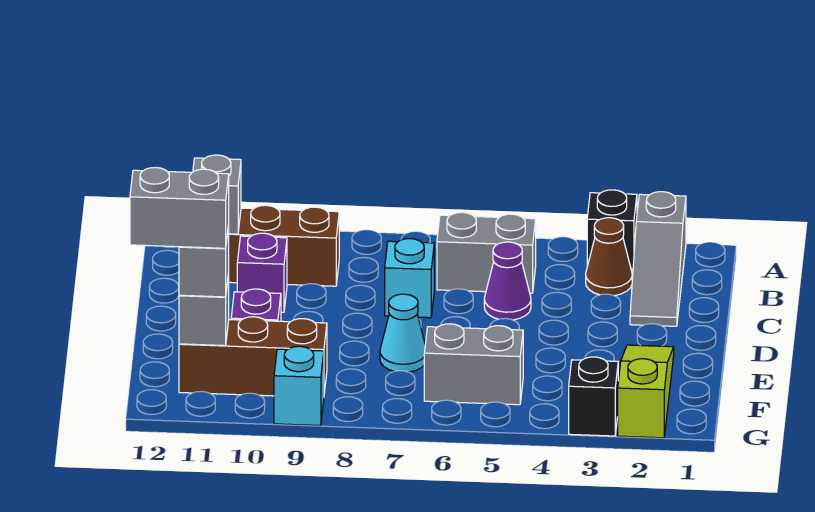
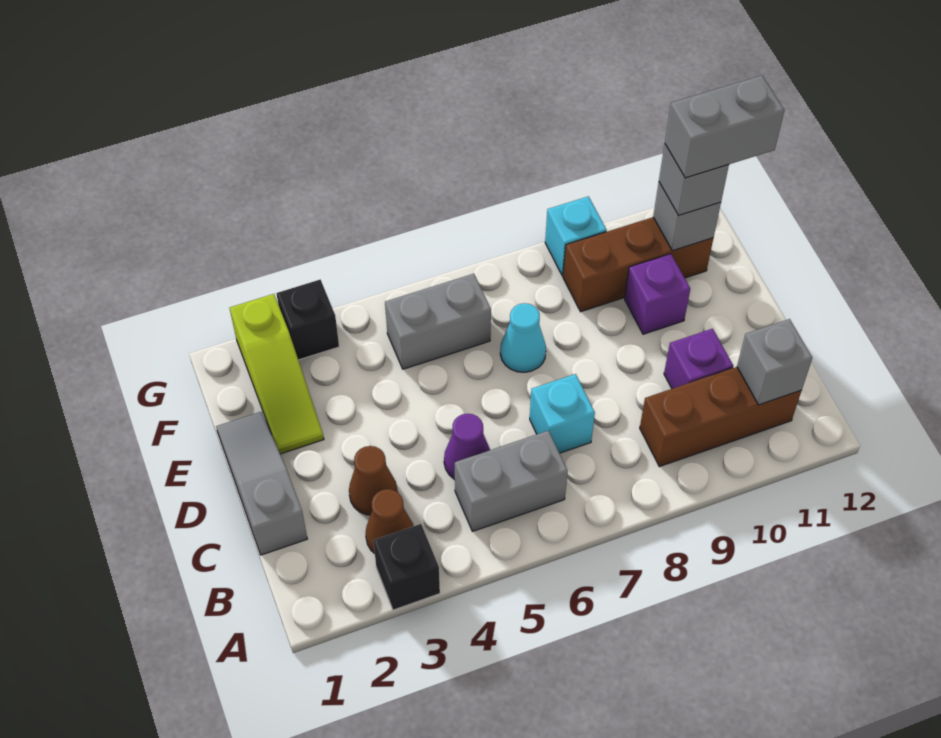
grey slope A2:C2 level 1 top A -> grey slope C1:E1 level 1 top C
none -> brown cone C3 level 1

